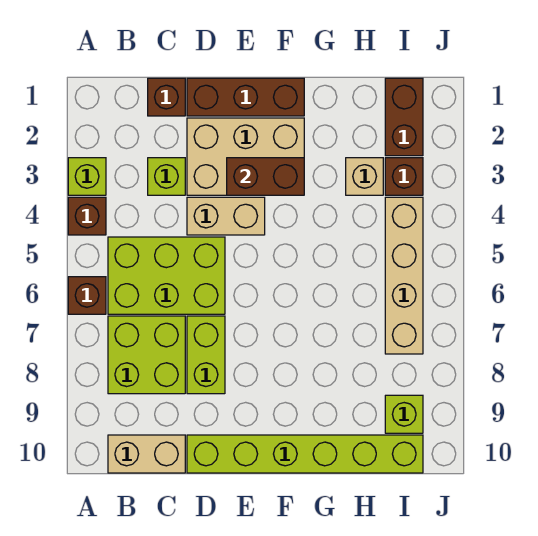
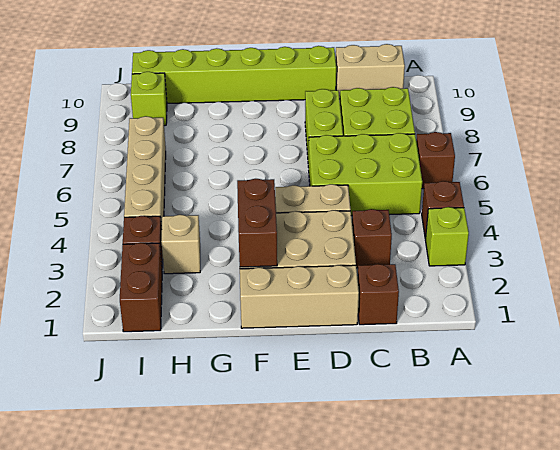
lime brick C3 level 1 -> brown brick C3 level 1
brown brick D1:F1 level 1 -> tan brick D1:F1 level 1
brown brick E3:F3 level 2 -> brown brick F2:F3 level 2

